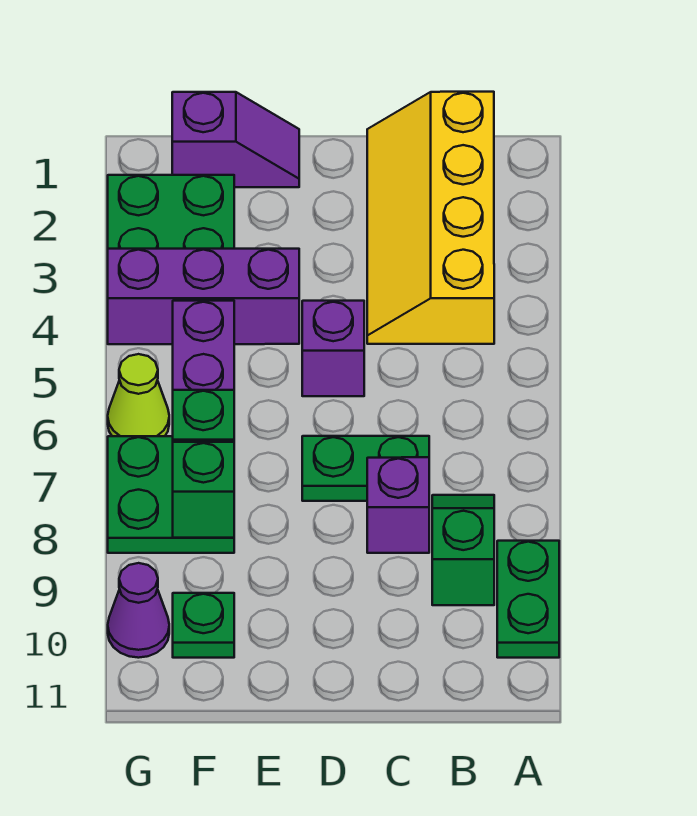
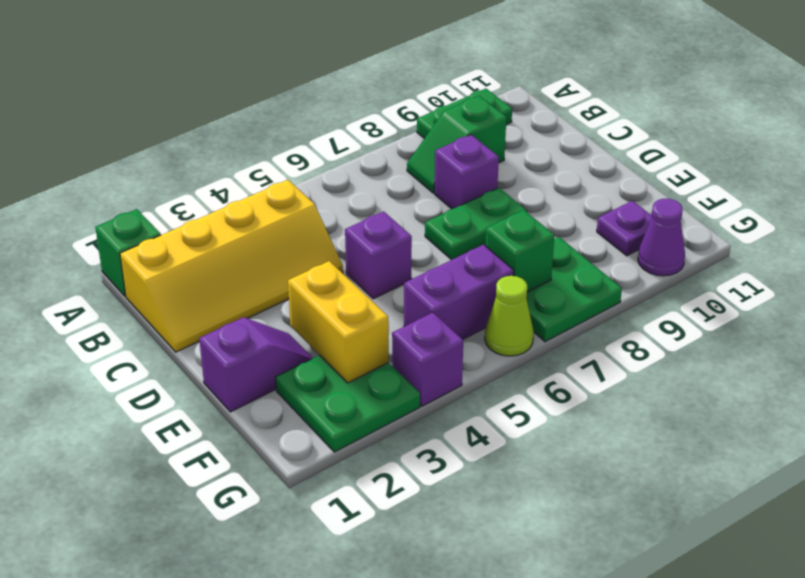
green plate C7:D7 level 1 -> green plate D7:D8 level 1
purple slope E1:F1 level 1 top F -> purple slope E1:E2 level 1 top 1
none -> yellow brick E3:F3 level 2
purple brick E4:G4 level 1 -> purple brick G4 level 1
green brick F8 level 2 -> green brick A1 level 1
green plate F10 level 1 -> purple plate F10 level 1

